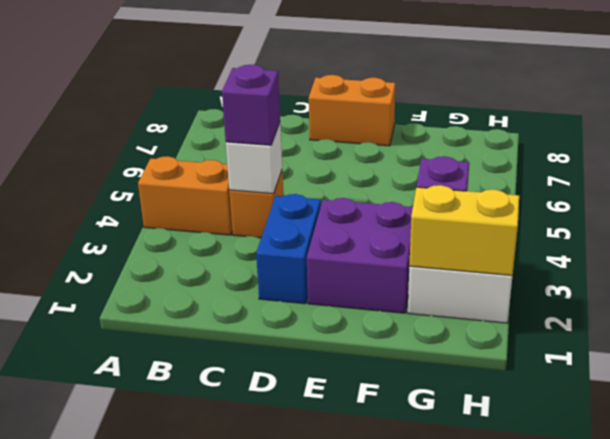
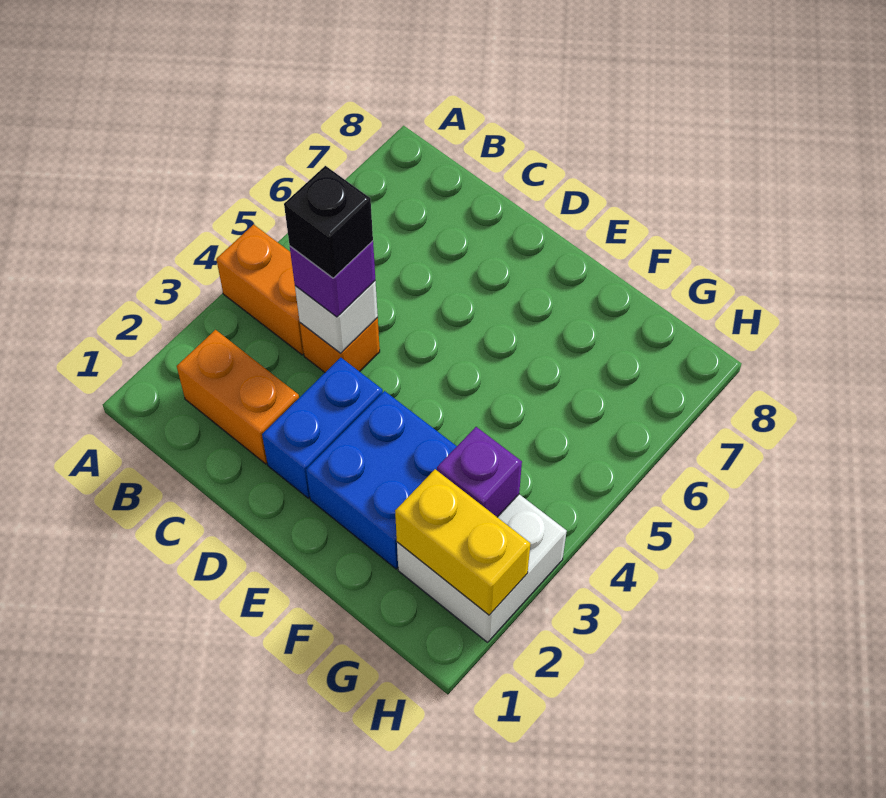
none -> black brick C4 level 4
orange brick D8:E8 level 1 -> orange brick B2:C2 level 1
purple brick E2:F3 level 1 -> blue brick E2:F3 level 1

